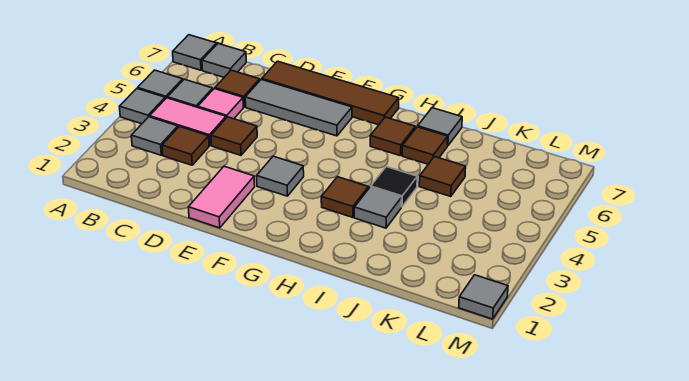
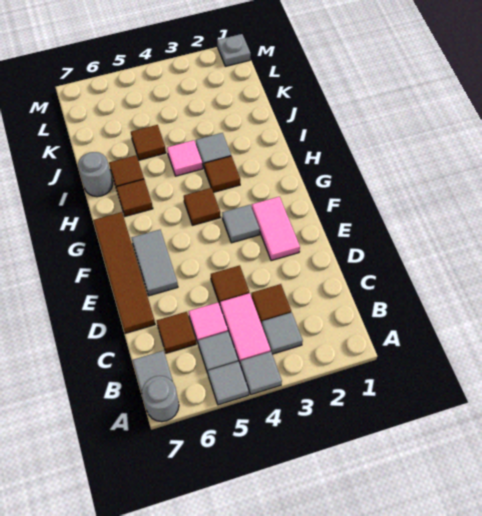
grey tile A7 level 1 -> grey round brick A7 level 1
grey tile D6:F6 level 1 -> grey tile E6:F6 level 1
pink tile E1:E2 level 1 -> pink tile E2:F2 level 1
none -> brown tile G4 level 1
black tile I4 level 1 -> pink tile I4 level 1
grey tile I7 level 1 -> grey round brick I7 level 1
grey tile M1 level 1 -> grey plate M1 level 1

